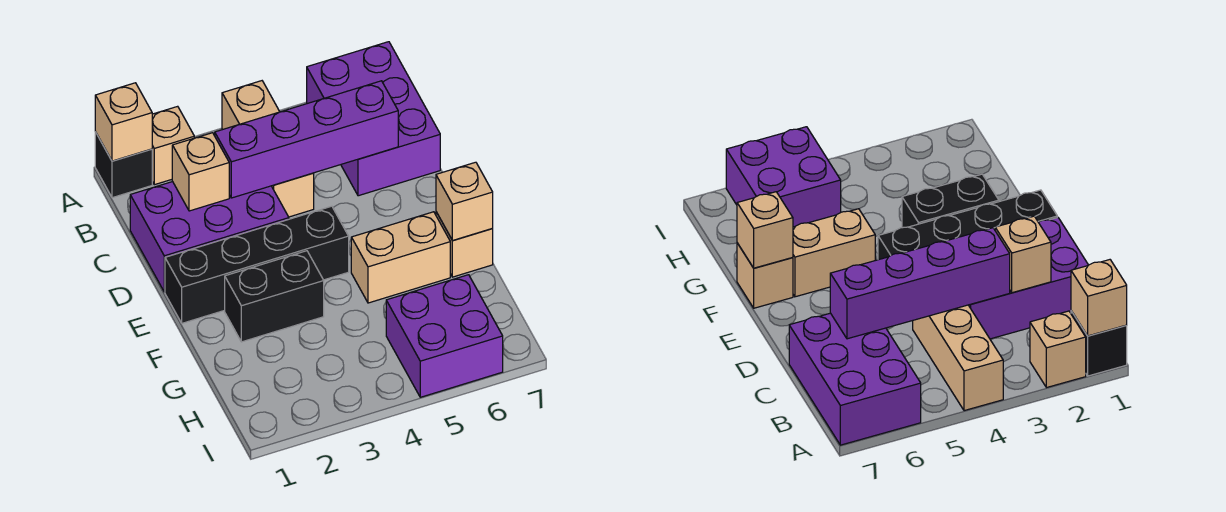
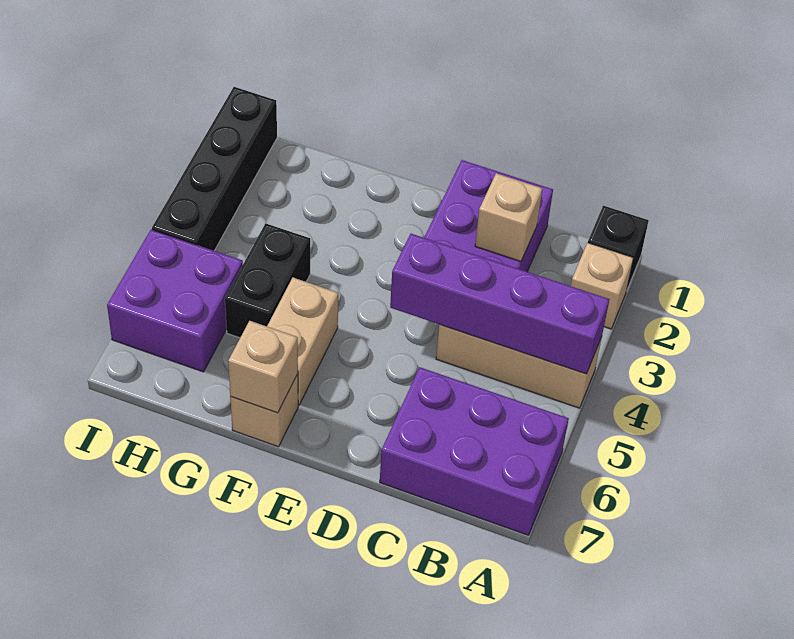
tan brick A1 level 2 -> none
purple brick C3:C6 level 2 -> purple brick A4:D4 level 2
black brick E1:E4 level 1 -> black brick I1:I4 level 1
black brick F2:F3 level 1 -> black brick G4:G5 level 1

